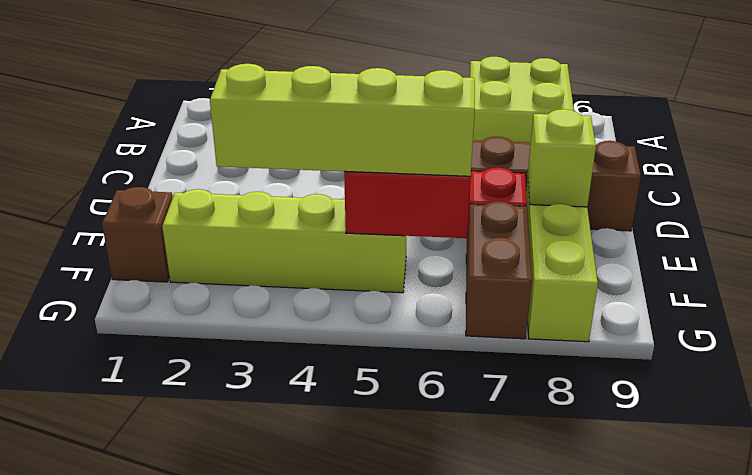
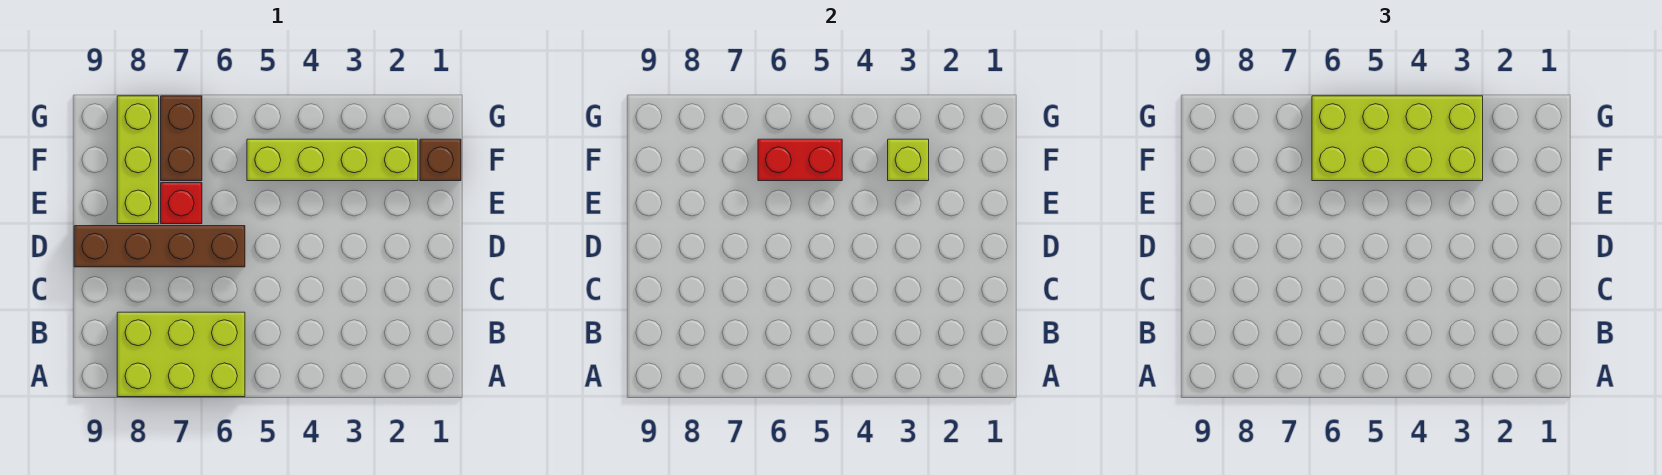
lime brick A7:B8 level 1 -> lime brick A6:B8 level 1
lime brick E8 level 2 -> lime brick F3 level 2
lime brick F3:F6 level 3 -> lime brick F3:G6 level 3

